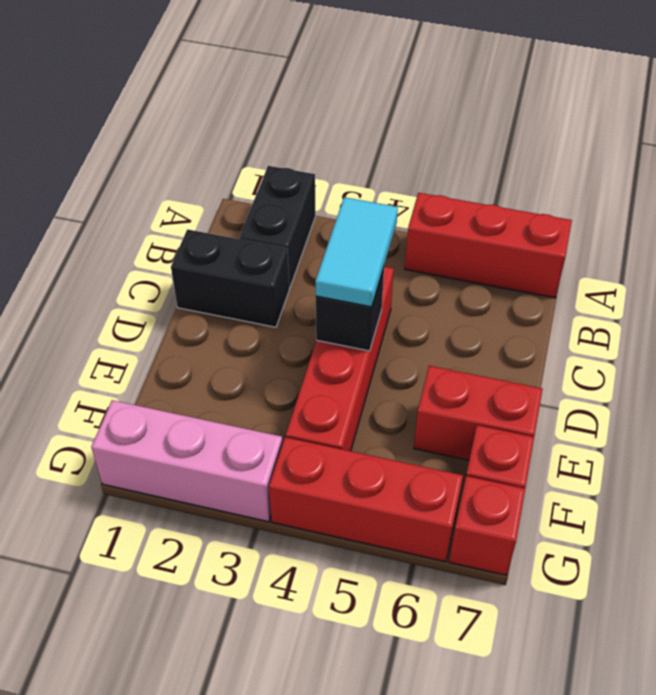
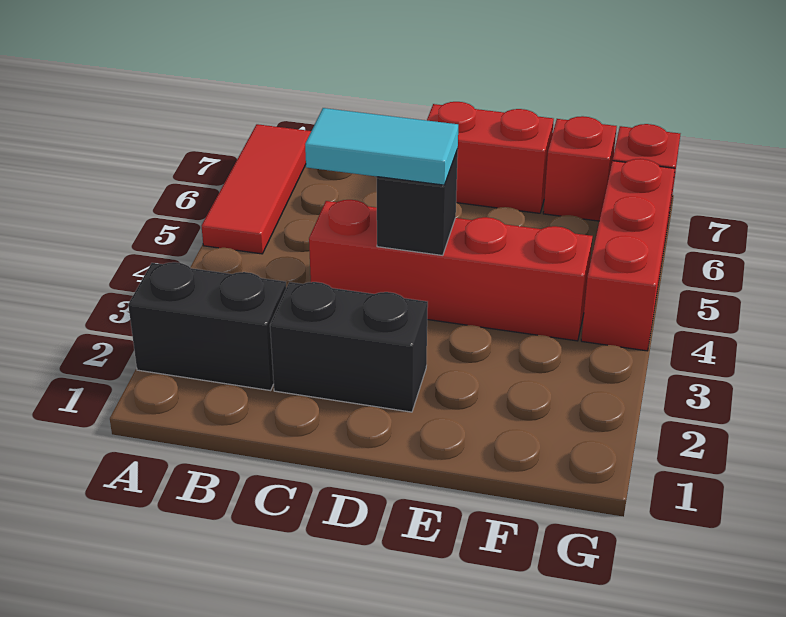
red brick A5:A7 level 1 -> red tile A5:A7 level 1
black brick C1:C2 level 1 -> black brick C2:D2 level 1
red brick E6:E7 level 1 -> red brick D7:E7 level 1
pink brick G1:G3 level 1 -> none

